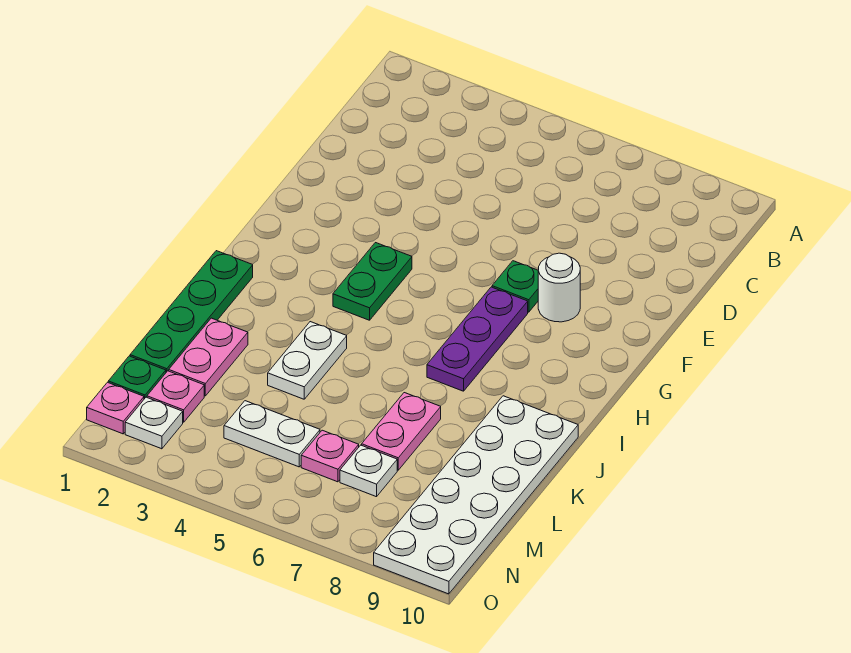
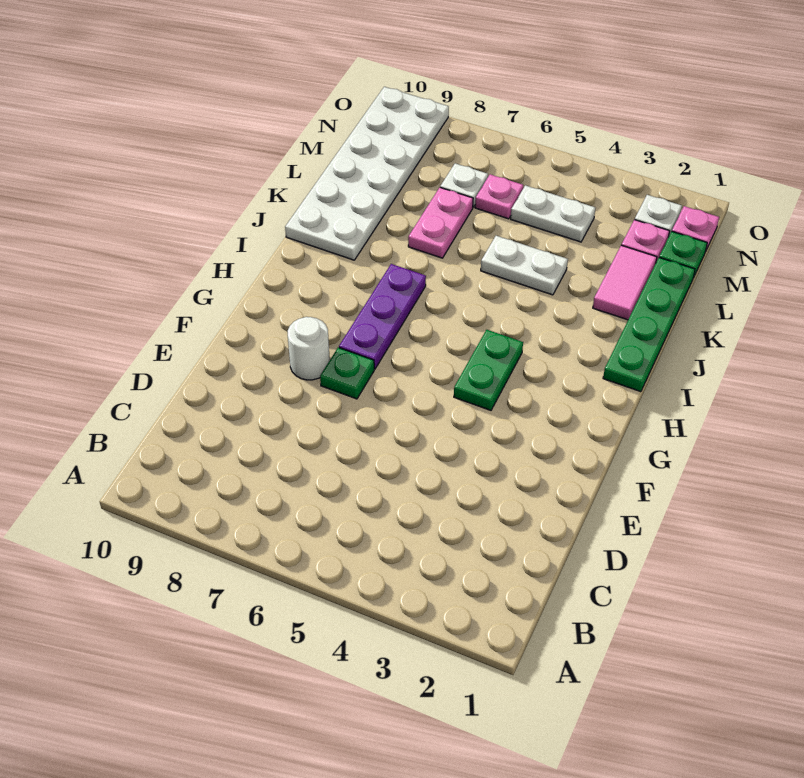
white plate J4:K4 level 1 -> white plate K4:K5 level 1
pink plate K2:L2 level 1 -> pink tile K2:L2 level 1

